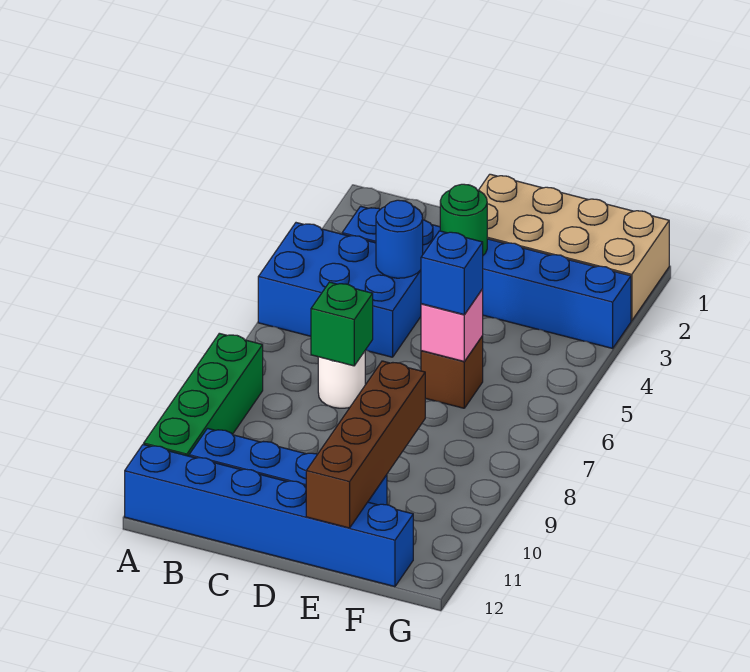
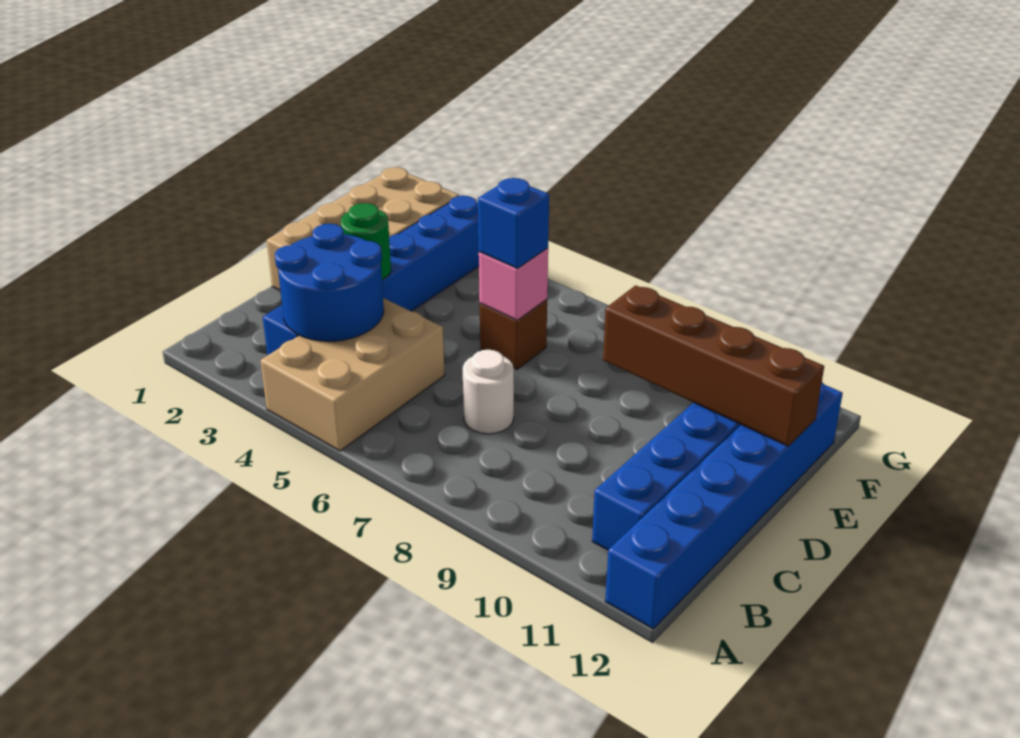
blue brick A4:C5 level 1 -> tan brick A4:C5 level 1
green brick A8:A11 level 1 -> none
blue round brick C4 level 2 -> blue round brick B3:C4 level 2
green brick C7 level 2 -> none

